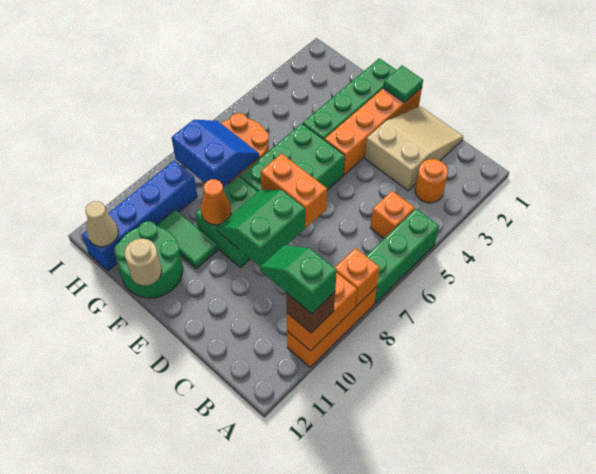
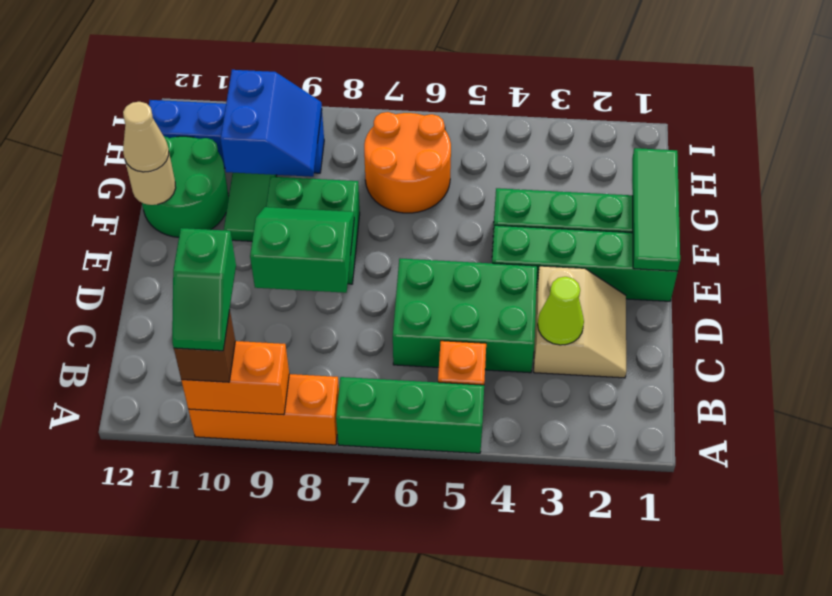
orange brick A8 level 2 -> none
green slope A10:B10 level 4 top A -> green slope A10:B10 level 4 top B
orange round brick B3 level 1 -> none
tan slope C1:D3 level 1 top 3 -> tan slope C2:D3 level 1 top 3
none -> lime cone C3 level 2
orange brick D7:E7 level 2 -> none
orange brick E1:E4 level 1 -> green brick E1:E4 level 1
green tile E1 level 2 -> green tile E1:G1 level 2
green brick E5:F7 level 1 -> green brick C4:D6 level 1
orange cone F9 level 2 -> none
blue slope G7:H8 level 2 top 8 -> blue slope G9:H10 level 2 top 10
tan cone H12 level 2 -> tan cone F12 level 3

